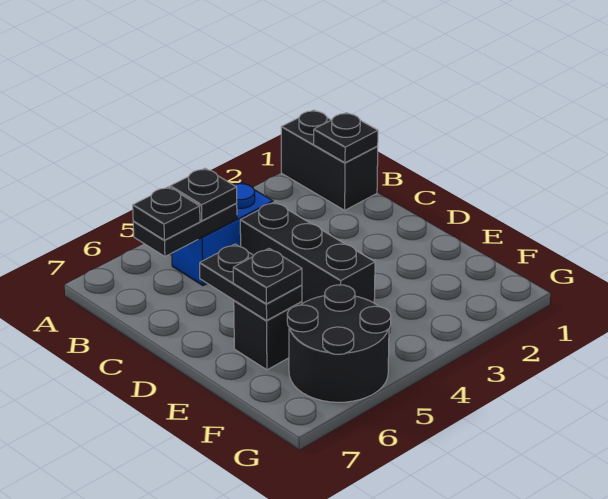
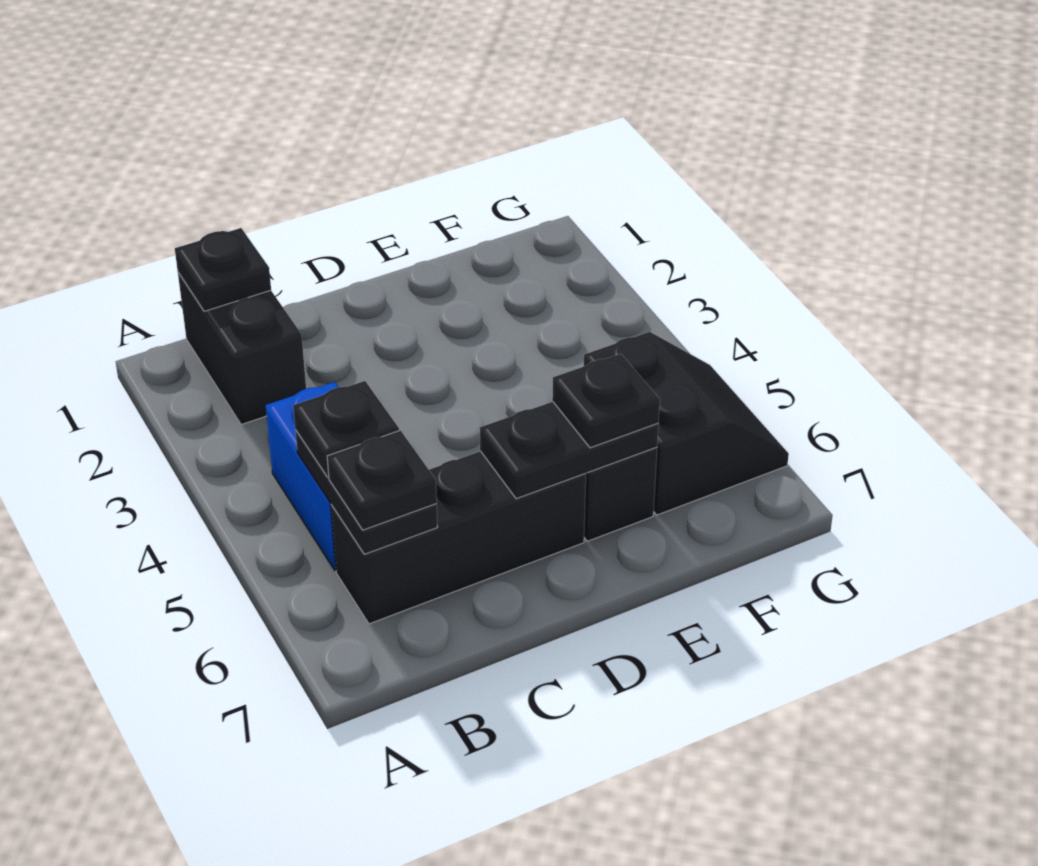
black brick A1:B1 level 1 -> black brick B1:B2 level 1
black brick C4:E4 level 1 -> black brick B6:D6 level 1
black round brick F5:G6 level 1 -> black slope F5:G6 level 1 top F

